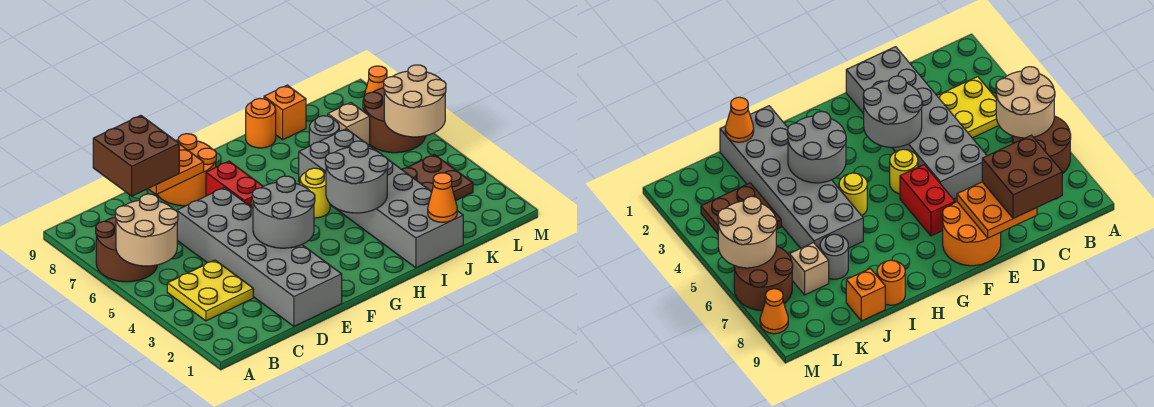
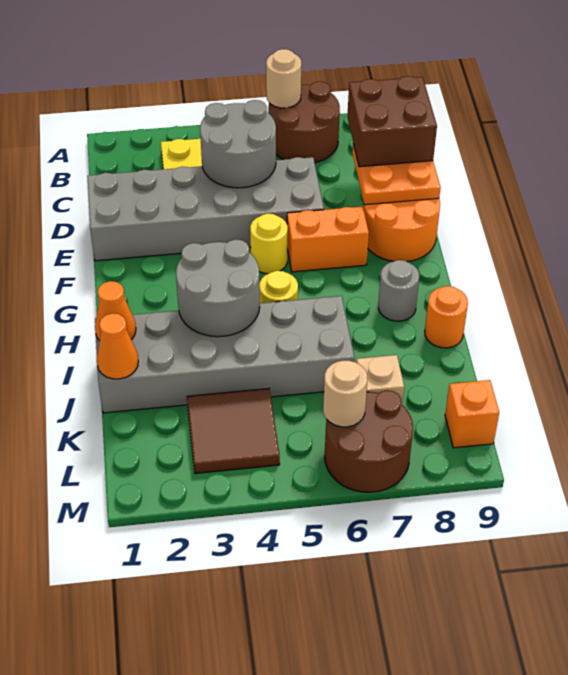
tan round brick A5:B6 level 2 -> tan round brick A6 level 2
grey round brick E3:F4 level 2 -> grey round brick C4:D5 level 2
red brick F6:F7 level 1 -> orange brick F6:F7 level 1
grey round brick J7 level 1 -> grey round brick H8 level 1
orange brick J9 level 1 -> orange brick L9 level 1
brown plate K3:L4 level 1 -> brown tile K3:L4 level 1
tan round brick L5:M6 level 2 -> tan round brick L6 level 2
orange cone M8 level 1 -> orange cone I1 level 2

